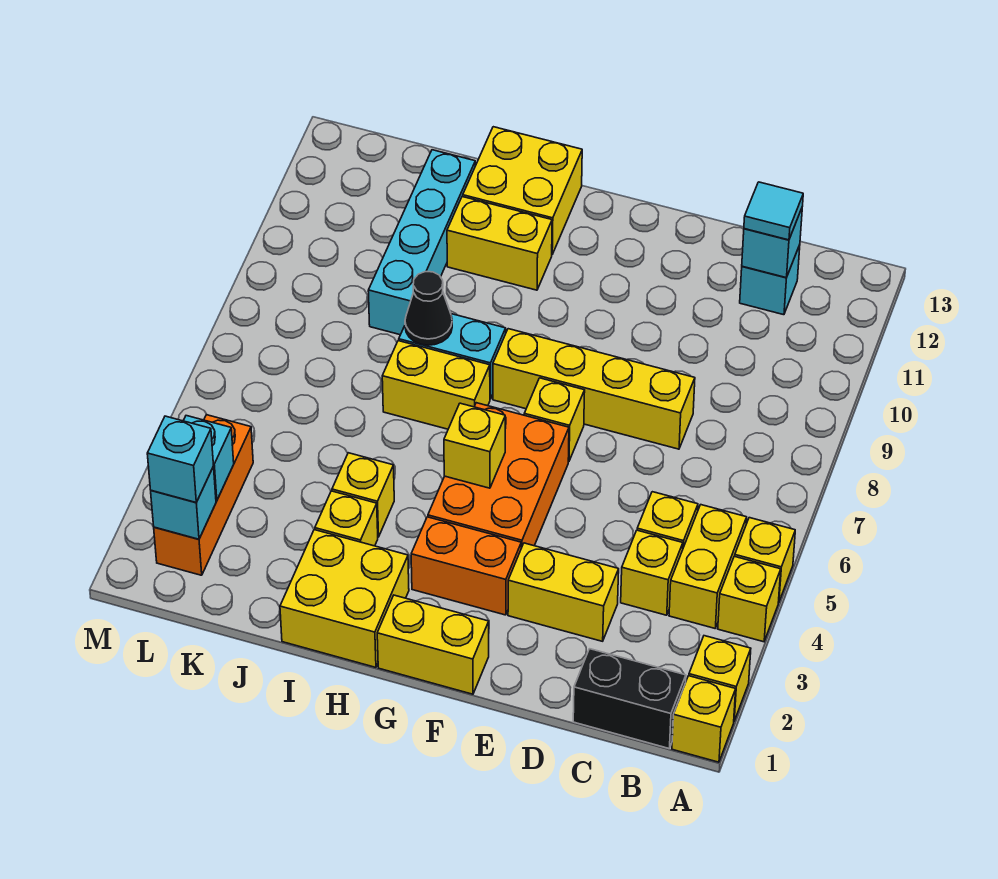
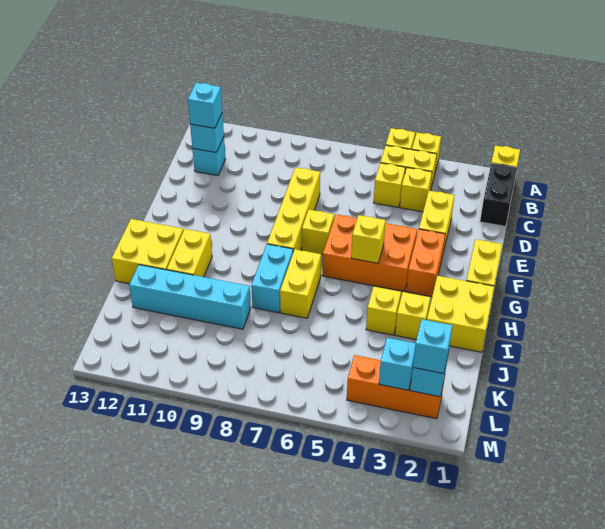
yellow brick A2 level 1 -> none
cyan tile C12 level 3 -> cyan brick C12 level 3
black cone I8 level 2 -> none

